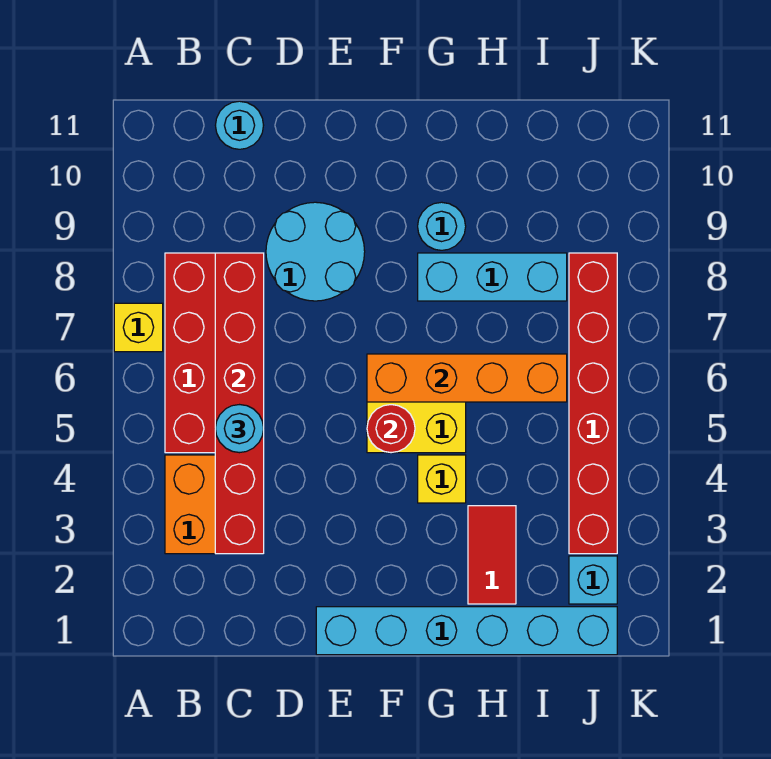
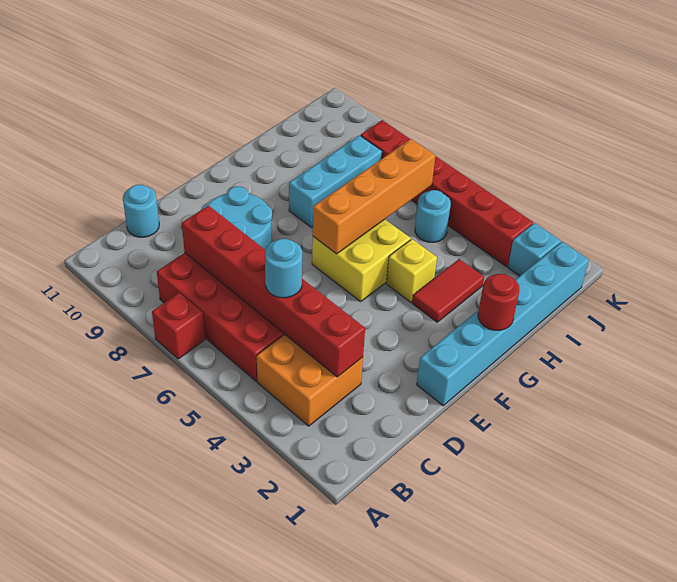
yellow brick A7 level 1 -> red brick A7 level 1
red round brick F5 level 2 -> red round brick G1 level 2
cyan round brick G9 level 1 -> cyan round brick I5 level 1
red tile H2:H3 level 1 -> red tile G3:H3 level 1

